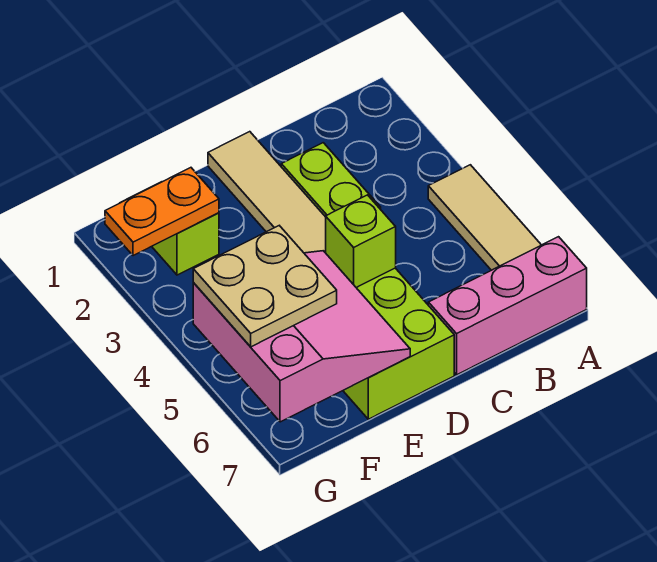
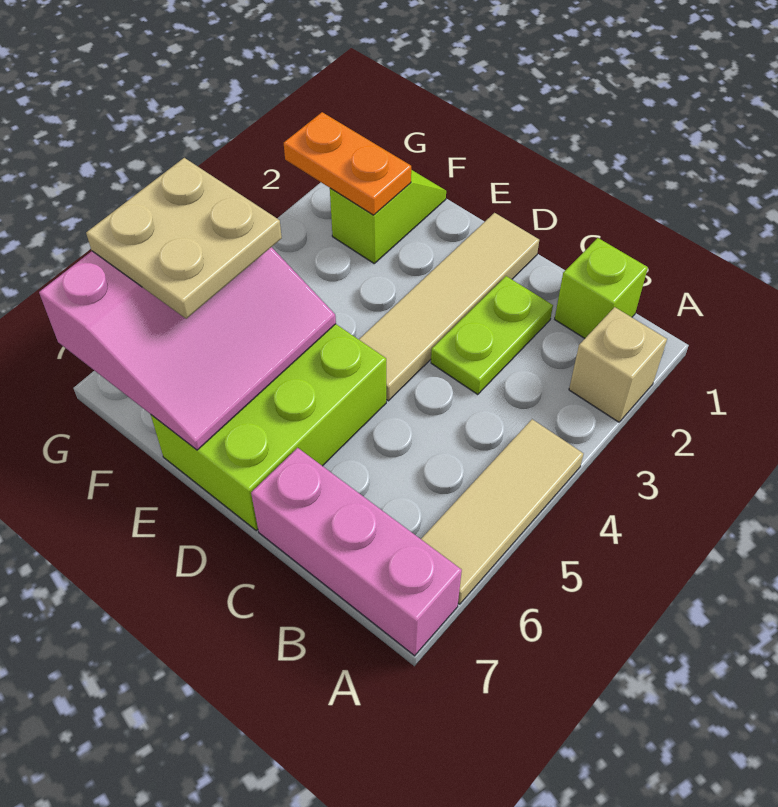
none -> tan brick A2 level 1
lime brick D5 level 2 -> lime brick B1 level 1

